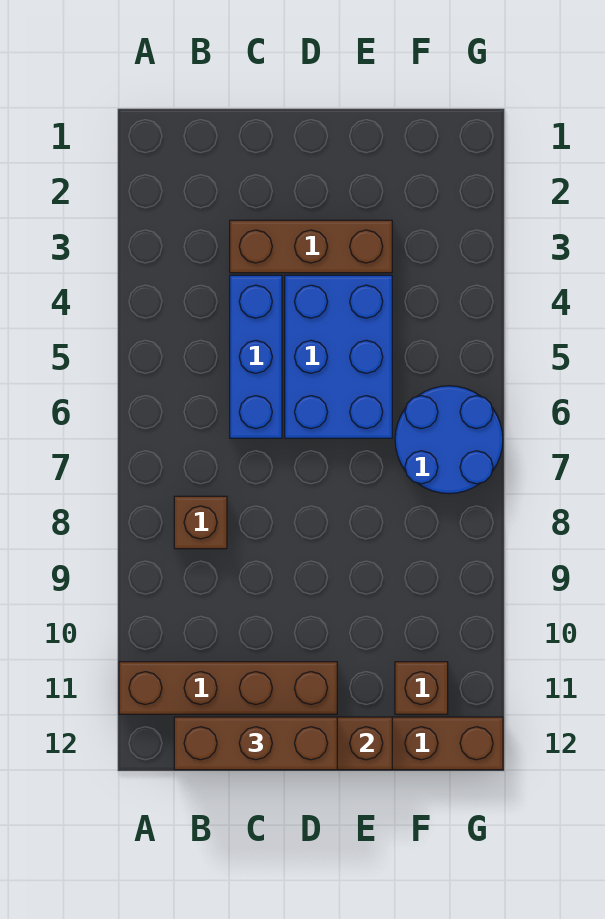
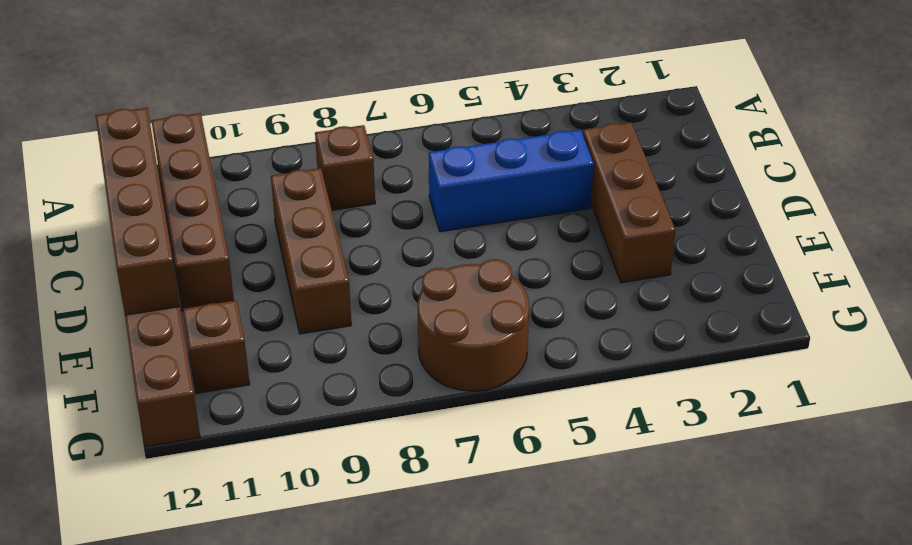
brown brick B12:D12 level 3 -> brown brick C9:E9 level 1
blue brick D4:E6 level 1 -> none
blue round brick F6:G7 level 1 -> brown round brick F6:G7 level 1

